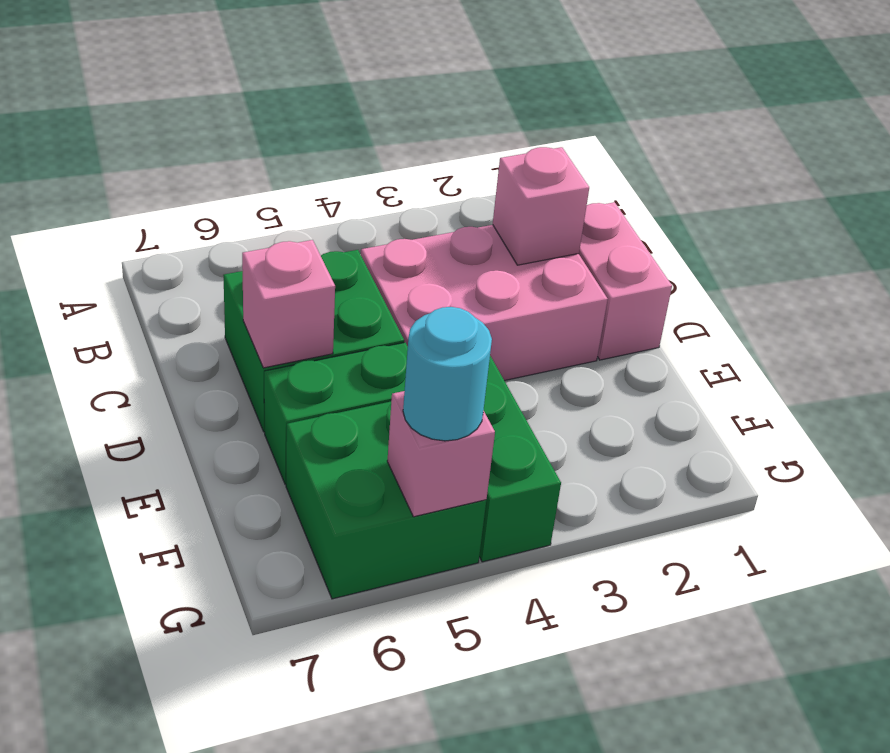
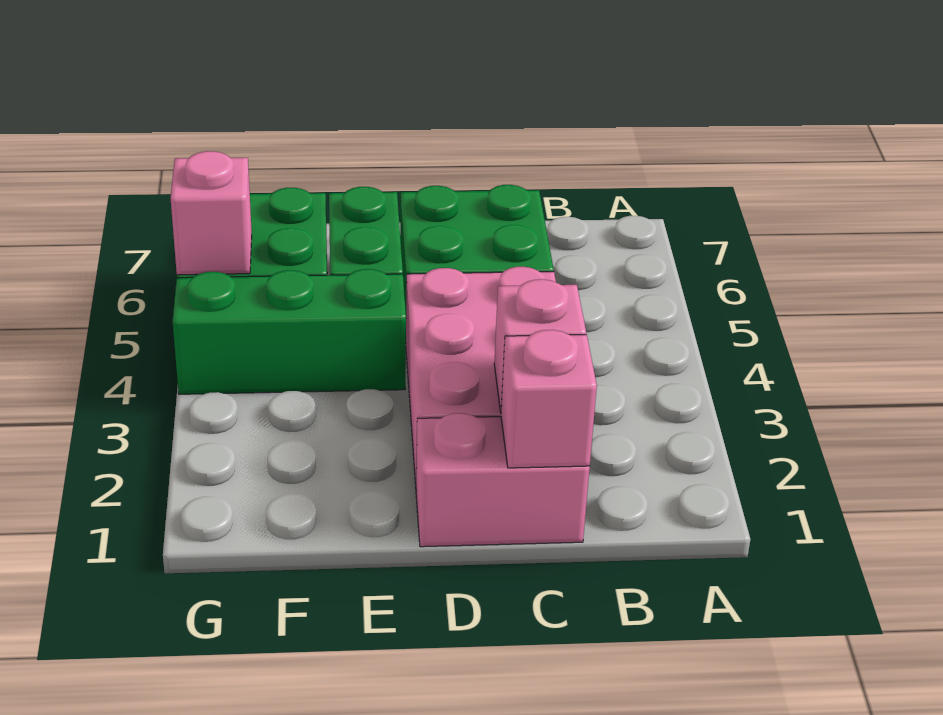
pink brick D6 level 2 -> pink brick C1 level 2
cyan round brick G5 level 3 -> none

